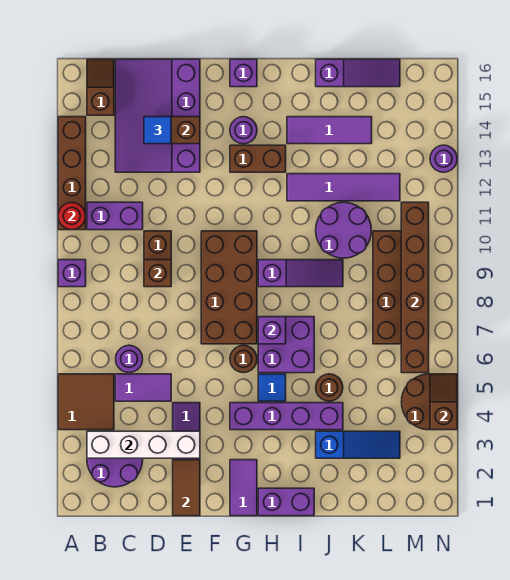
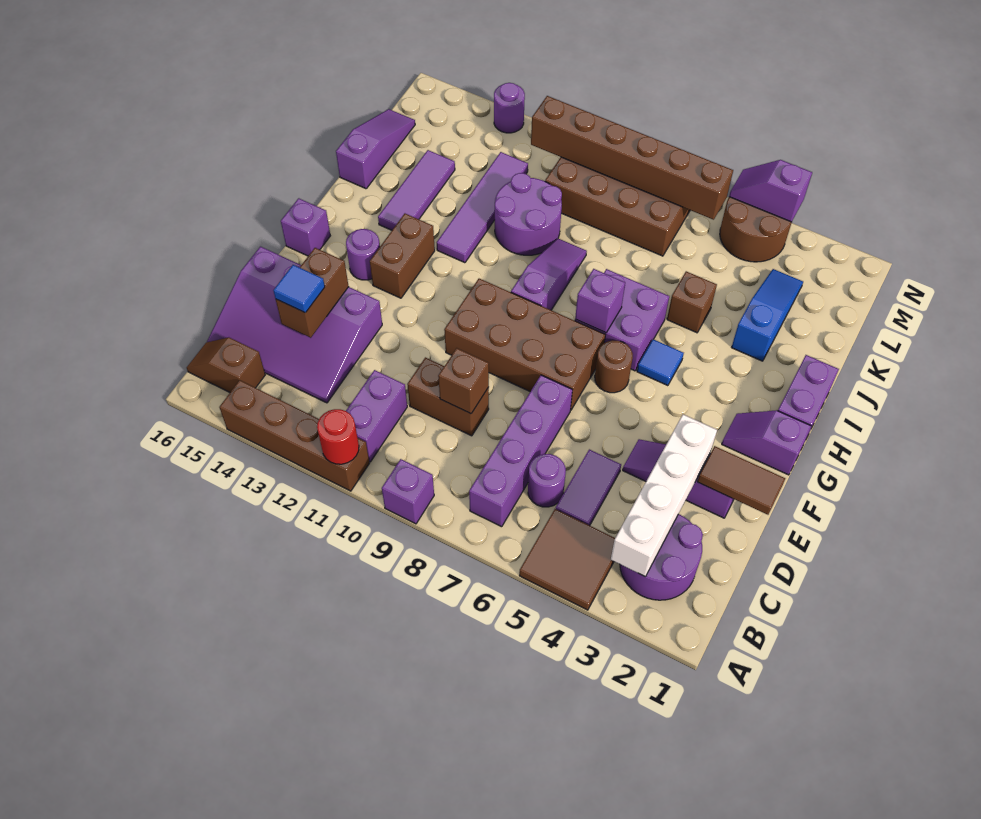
purple tile G1:G2 level 1 -> purple slope G1:G2 level 1 top 1
purple brick G4:J4 level 1 -> purple brick B7:E7 level 1
brown round brick J5 level 1 -> brown brick J5 level 1
brown slope N4:N5 level 2 top 4 -> purple slope N4:N5 level 2 top 4

